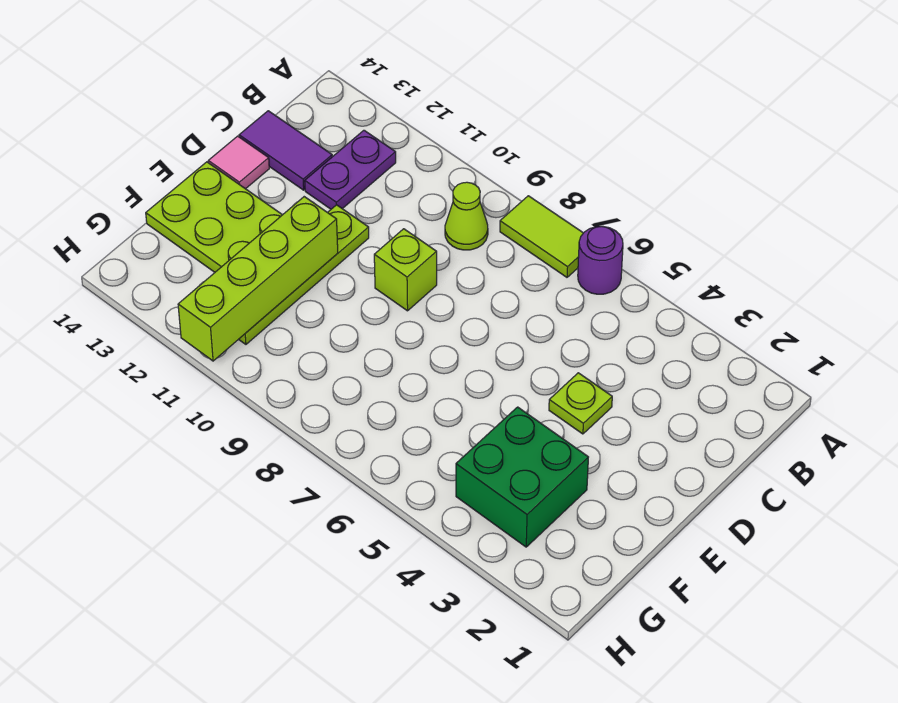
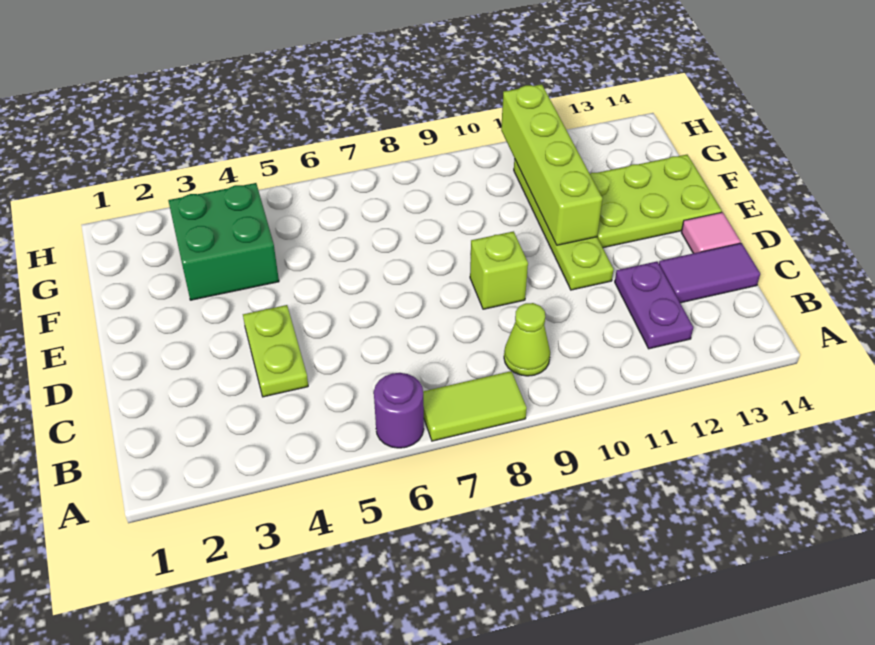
lime plate D4 level 1 -> lime plate C4:D4 level 1

